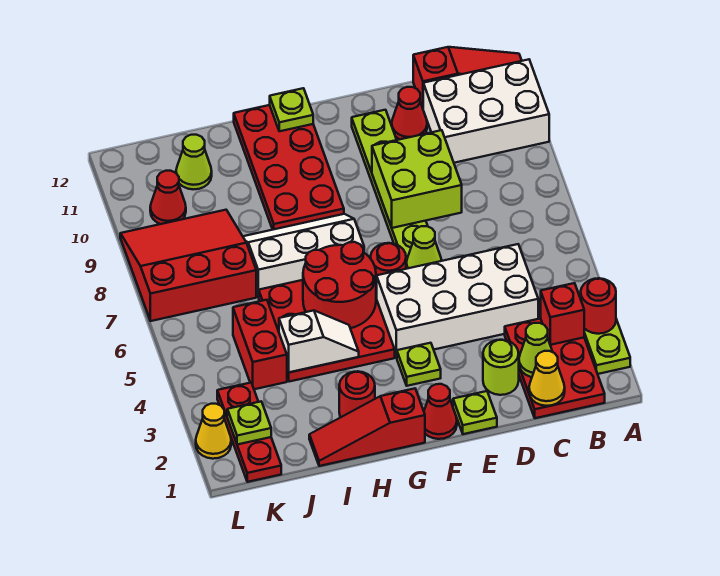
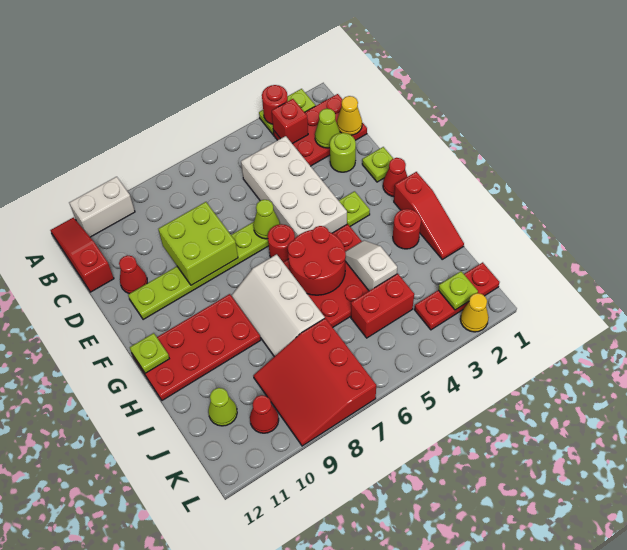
white brick A10:C11 level 1 -> white brick A10:A11 level 1

